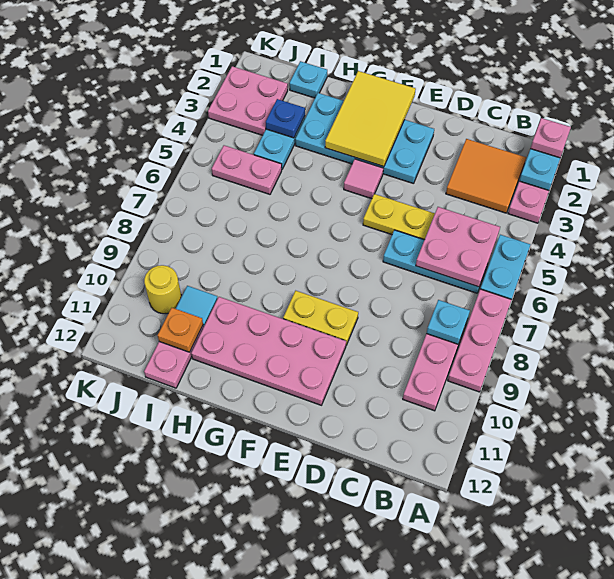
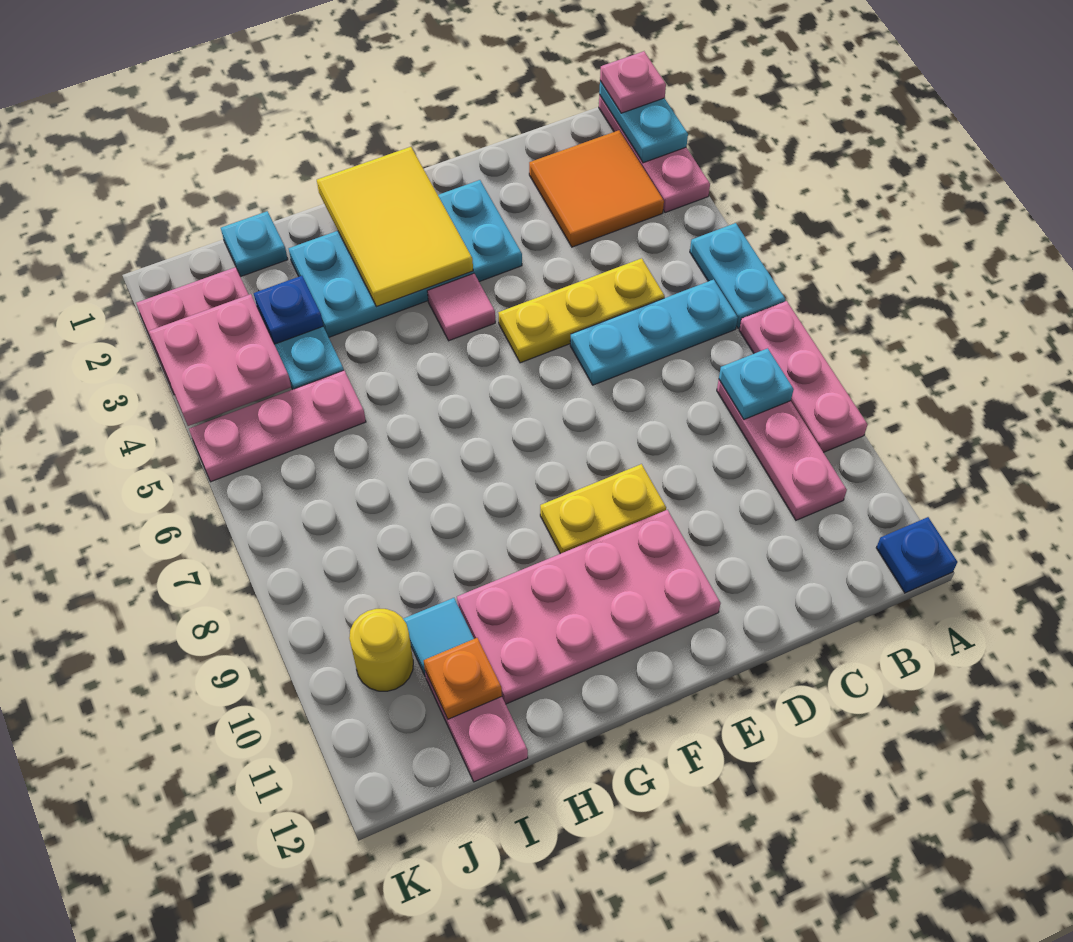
none -> blue plate A12 level 1
pink plate B5:C6 level 2 -> pink plate J3:K4 level 2
pink plate I5:J5 level 1 -> pink plate I5:K5 level 1

